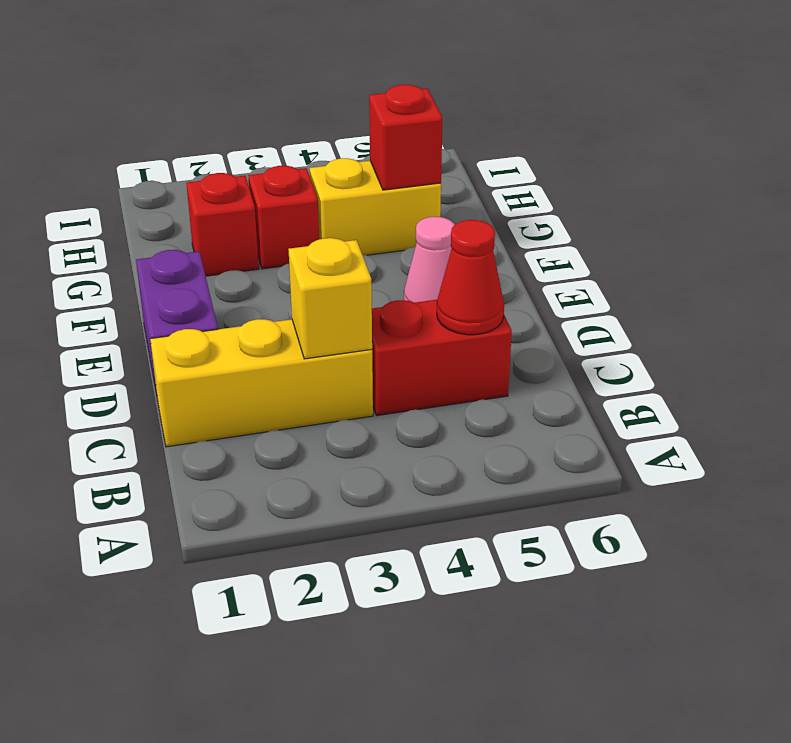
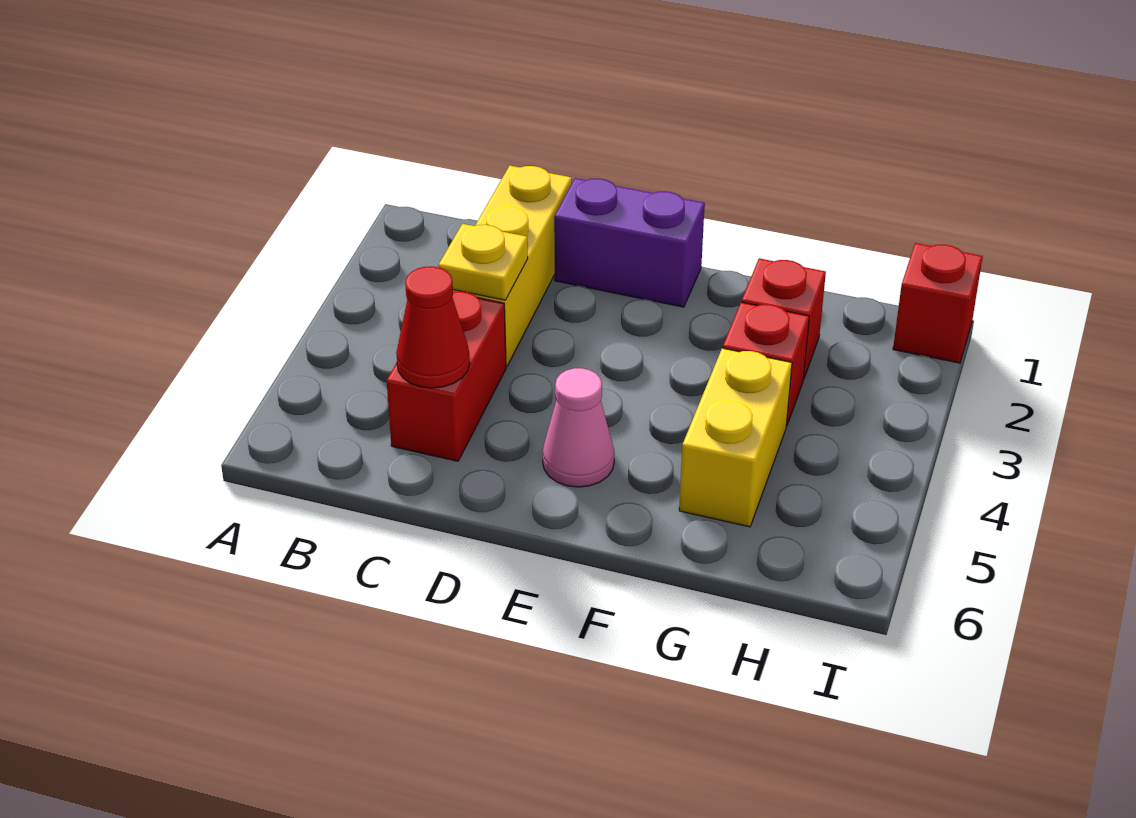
yellow brick C3 level 2 -> yellow plate C3 level 2
red brick G5 level 2 -> red brick I1 level 1

